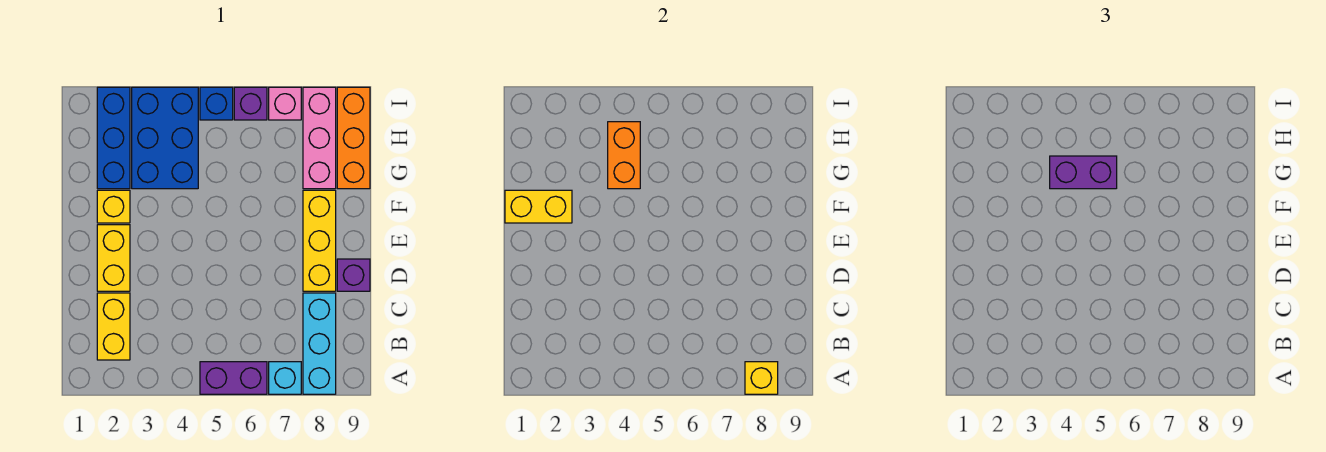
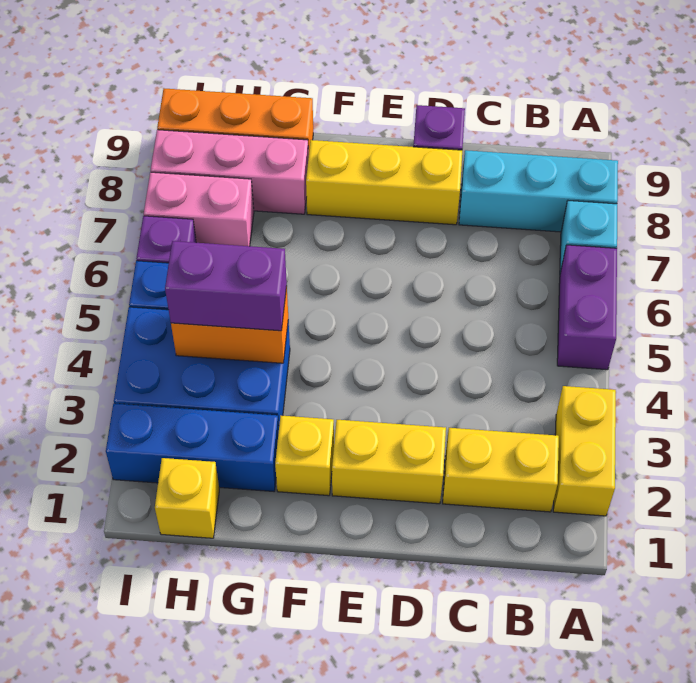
yellow brick A8 level 2 -> yellow brick H1 level 1
yellow brick F1:F2 level 2 -> yellow brick A2:A3 level 1
purple brick G4:G5 level 3 -> purple brick G4:H4 level 3
pink brick I7 level 1 -> pink brick H7:I7 level 1

